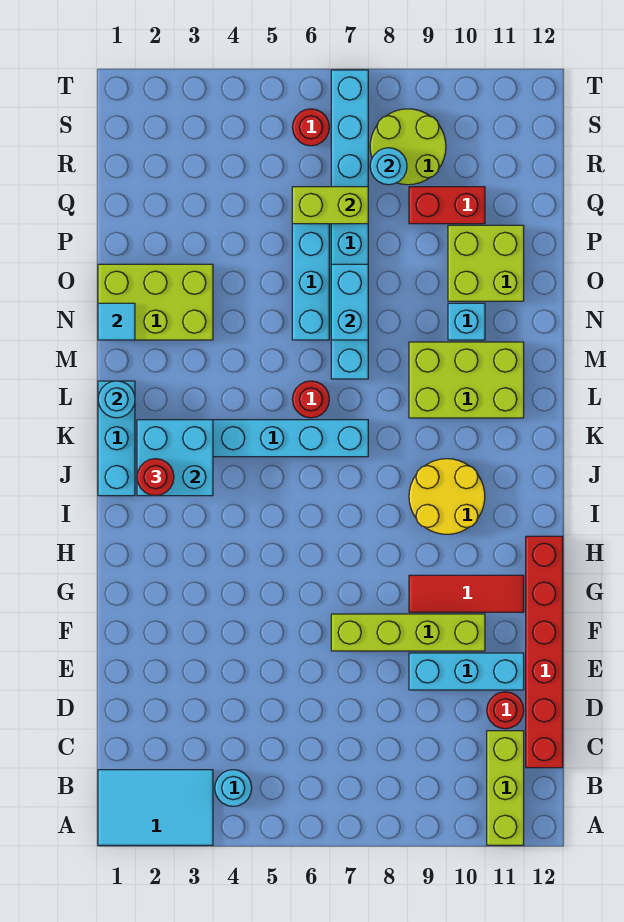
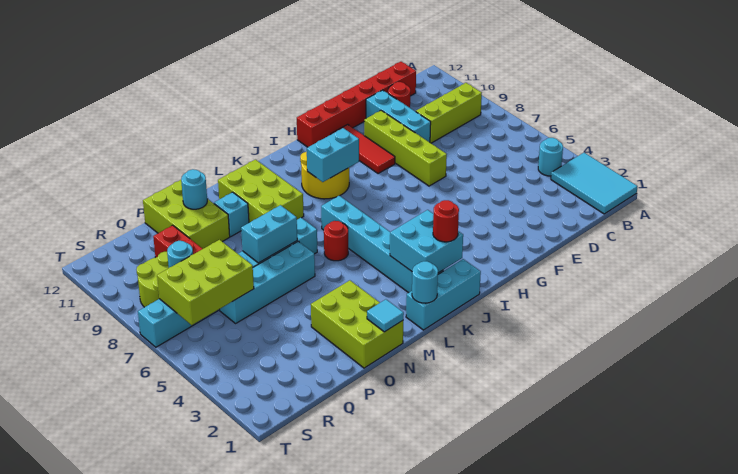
lime brick A11:C11 level 1 -> lime brick B9:D9 level 1
none -> cyan brick I9:J9 level 2
lime brick O10:P11 level 1 -> lime brick O10:P12 level 1
none -> cyan round brick O11 level 2
lime brick Q6:Q7 level 2 -> lime brick Q6:S7 level 2
red round brick S6 level 1 -> none

